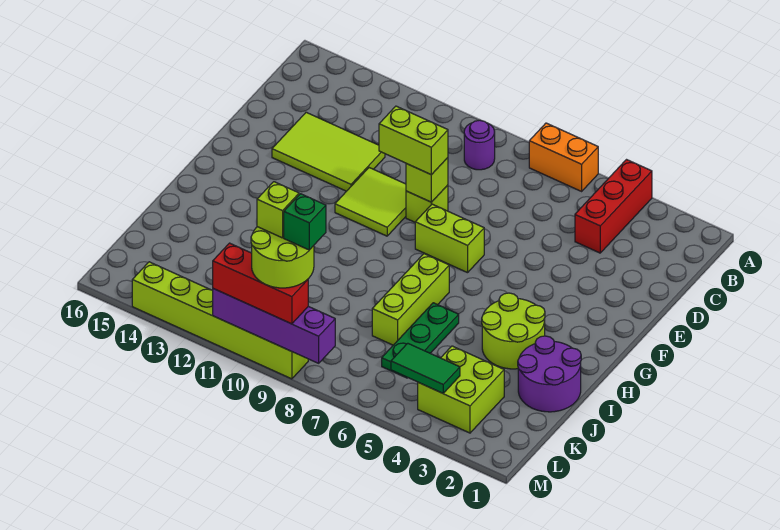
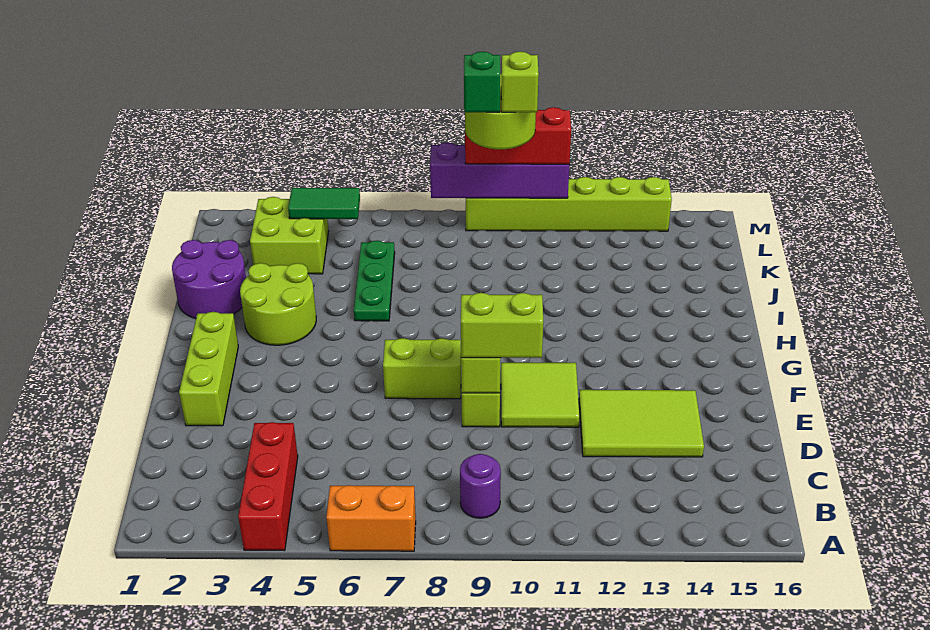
lime brick H7:J7 level 1 -> lime brick E2:G2 level 1

